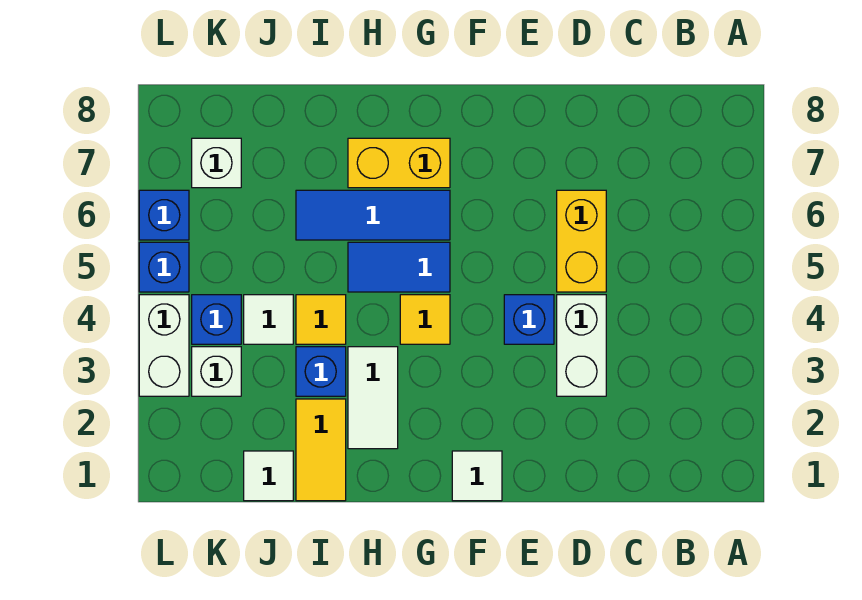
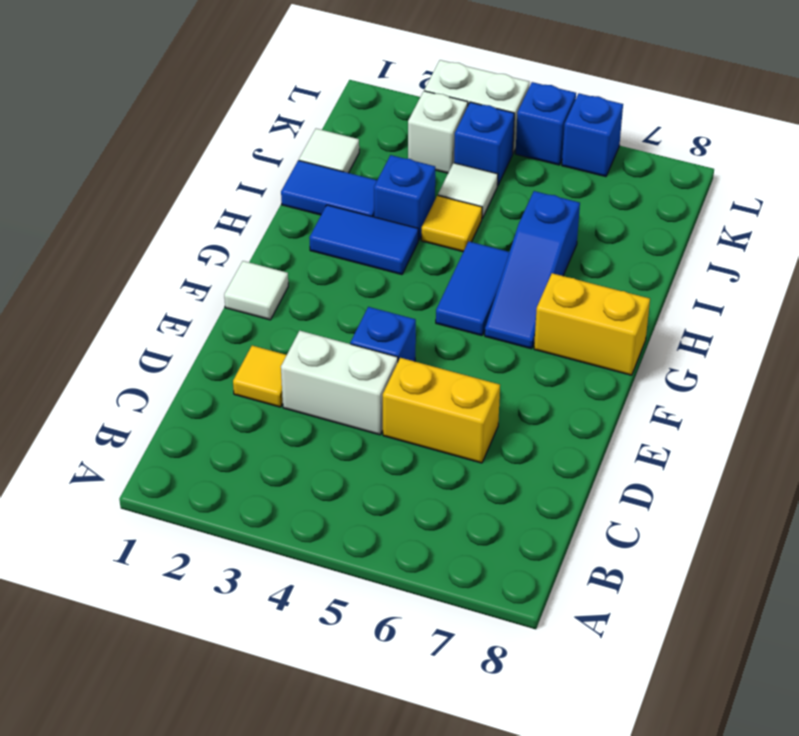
yellow tile G4 level 1 -> yellow tile D2 level 1
blue tile G6:I6 level 1 -> blue slope G6:I6 level 1 top I
yellow brick G7:H7 level 1 -> yellow brick G7:G8 level 1
white tile H2:H3 level 1 -> blue tile H2:H3 level 1
yellow tile I1:I2 level 1 -> blue tile I1:I2 level 1
white brick K7 level 1 -> none

